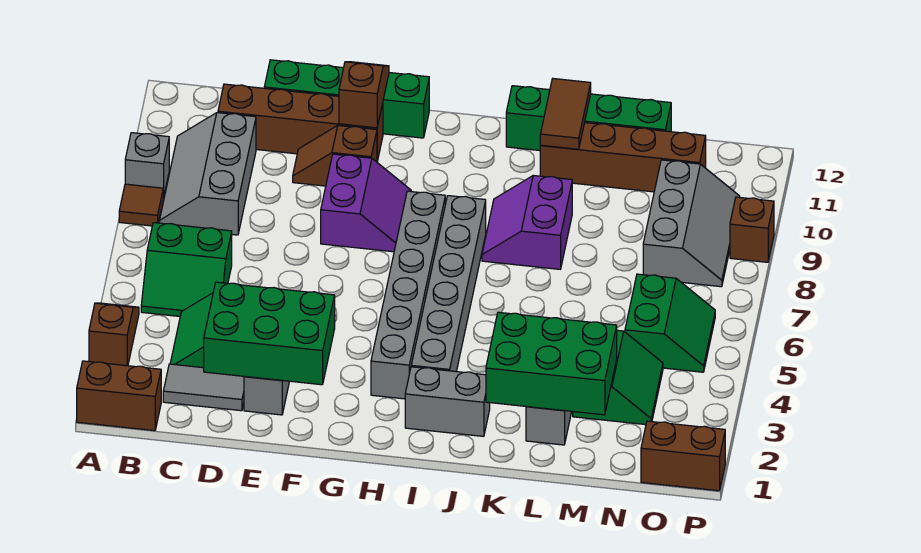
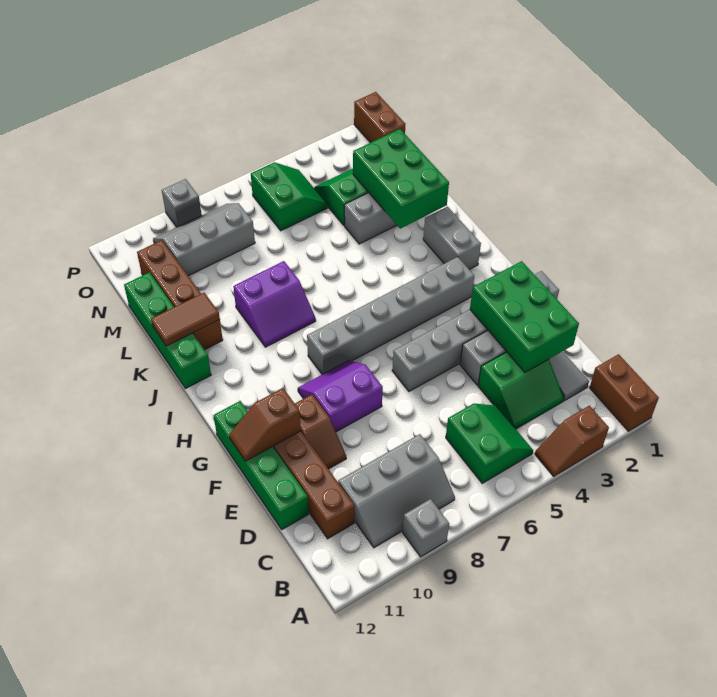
brown tile A8 level 1 -> none
grey brick I3:I8 level 1 -> grey brick F1:F6 level 1
green slope N5:O6 level 1 top N -> green slope N5:O6 level 1 top 6
brown brick P9 level 1 -> grey brick P9 level 1

